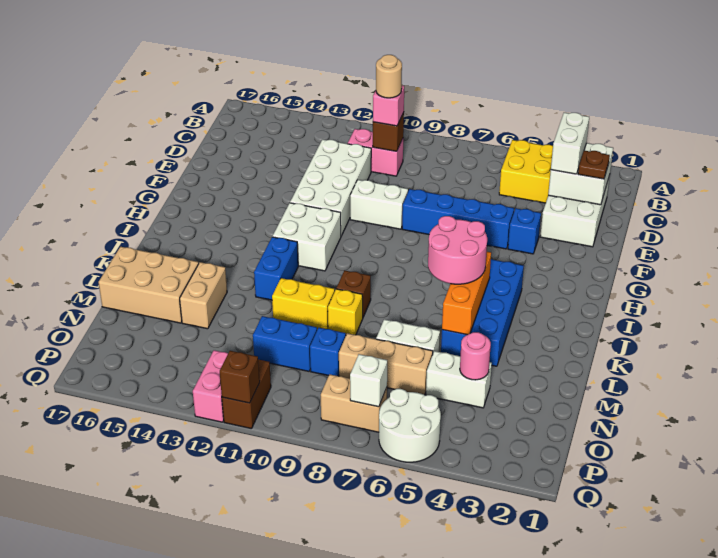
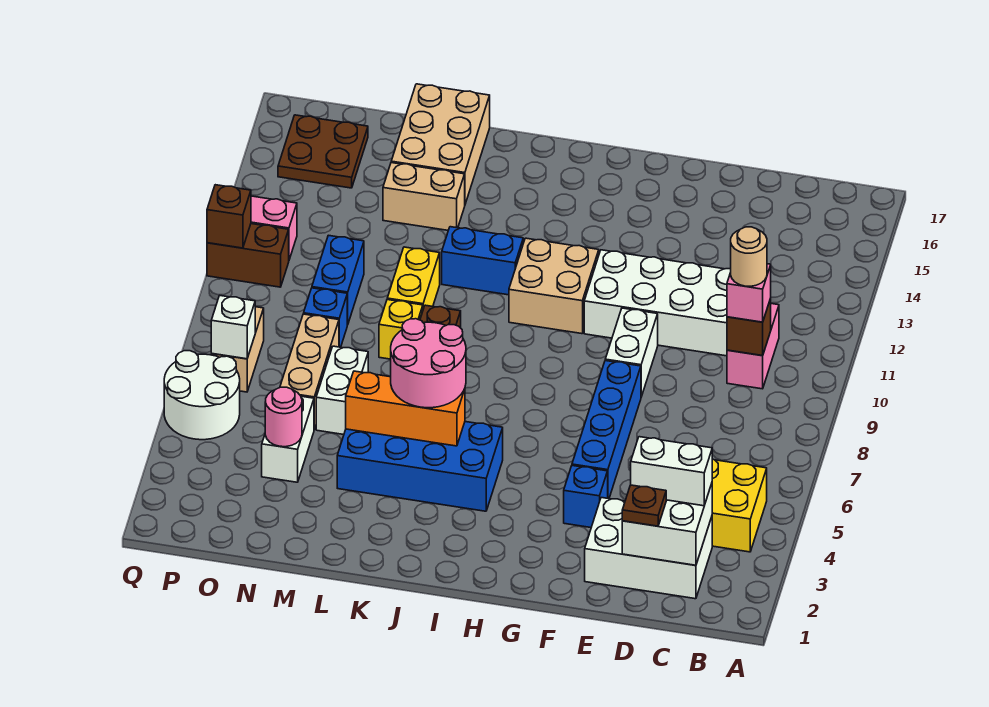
white brick H11:I12 level 1 -> tan brick H11:I12 level 1
none -> brown plate O15:P16 level 1

